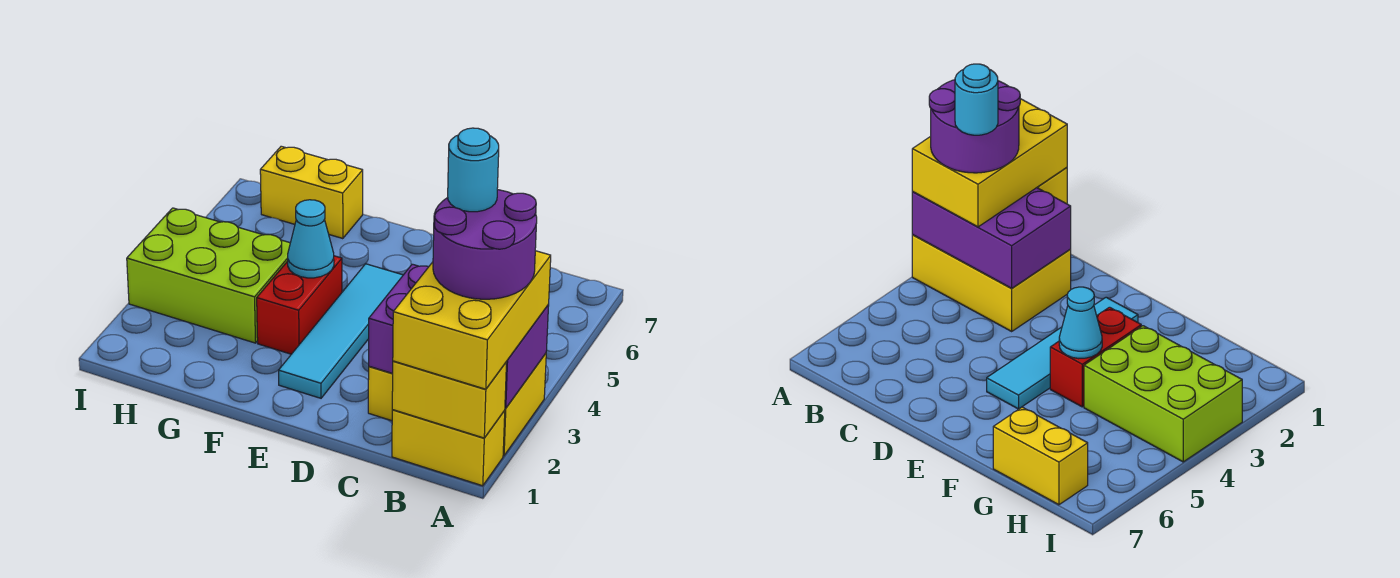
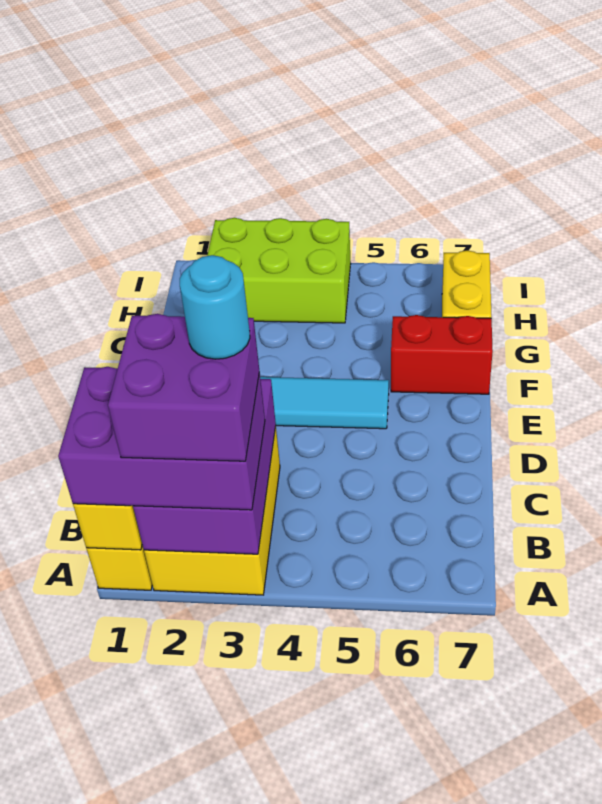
yellow brick A1:B3 level 3 -> purple brick A1:B3 level 3
purple round brick A2:B3 level 4 -> purple brick A2:B3 level 4
red brick F3:F4 level 1 -> red brick F6:F7 level 1
cyan cone F4 level 2 -> none
lime brick G3:I4 level 1 -> lime brick H2:I4 level 1

